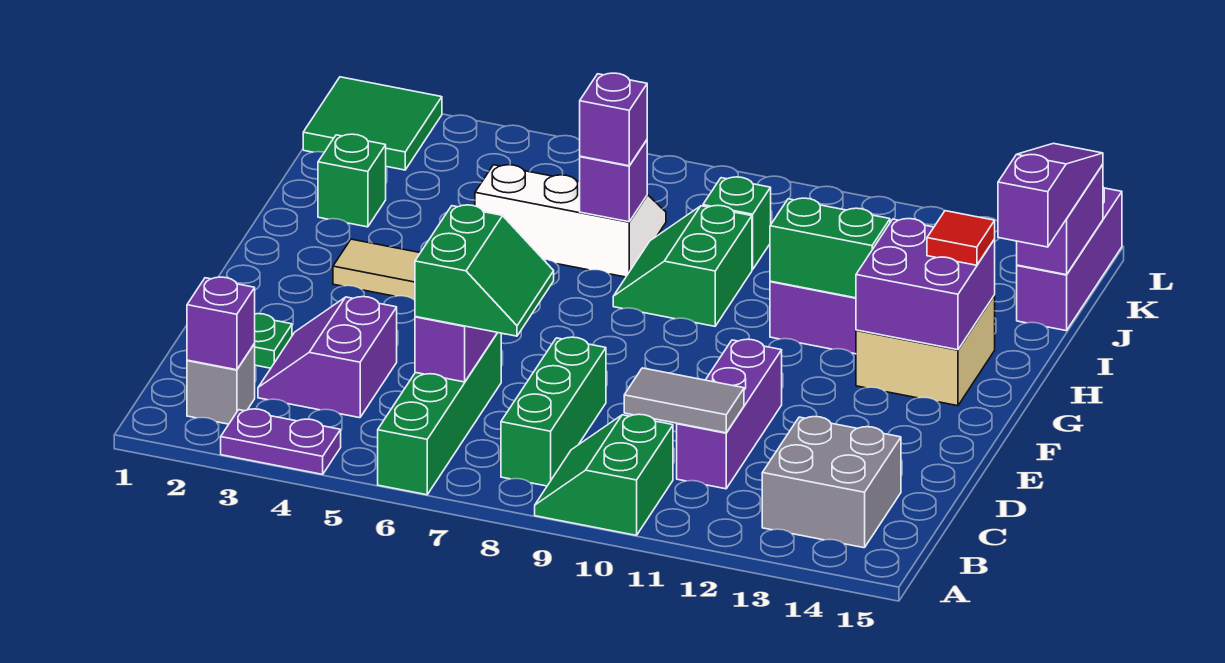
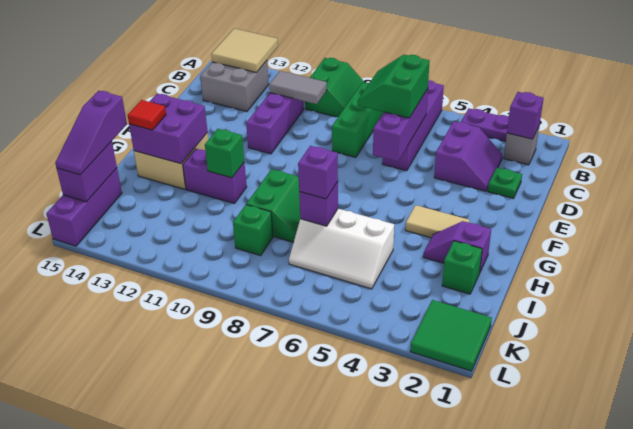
green brick A6:D6 level 1 -> purple brick A6:D6 level 1
none -> tan tile A13:B14 level 2
none -> purple slope H2:H3 level 1 top 2
green brick H11:H12 level 2 -> green brick H11 level 2

